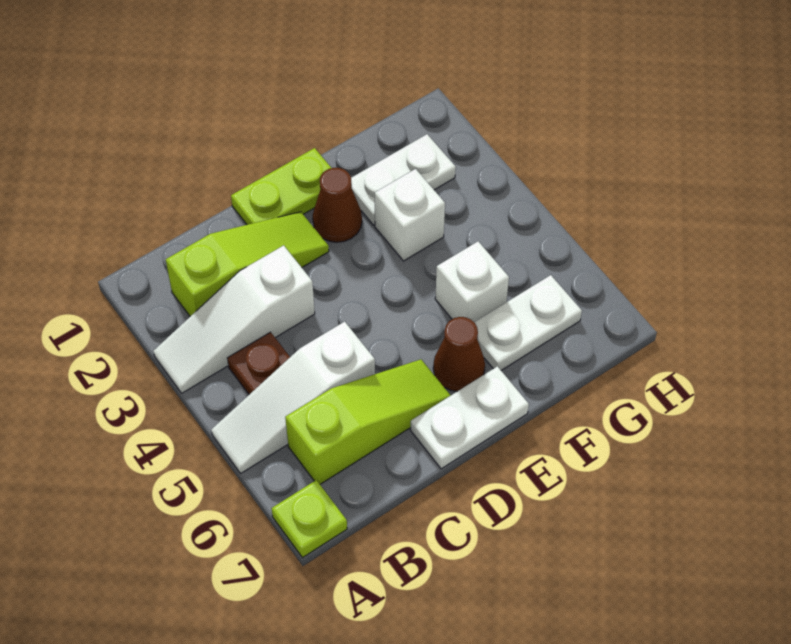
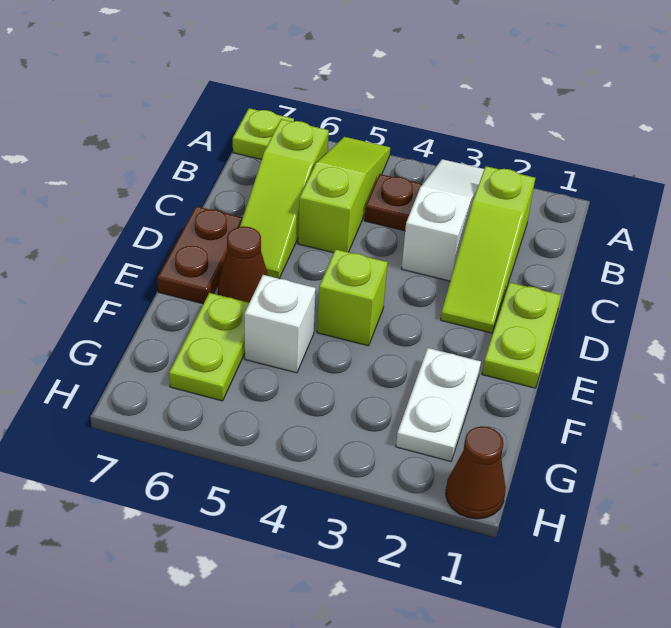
white slope A5:C5 level 1 top C -> lime slope A5:C5 level 1 top C
white plate D7:E7 level 1 -> brown plate D7:E7 level 1
brown cone E2 level 1 -> brown cone H1 level 1
none -> lime brick E4 level 1
white brick F3 level 1 -> none
white plate F6:G6 level 1 -> lime plate F6:G6 level 1

